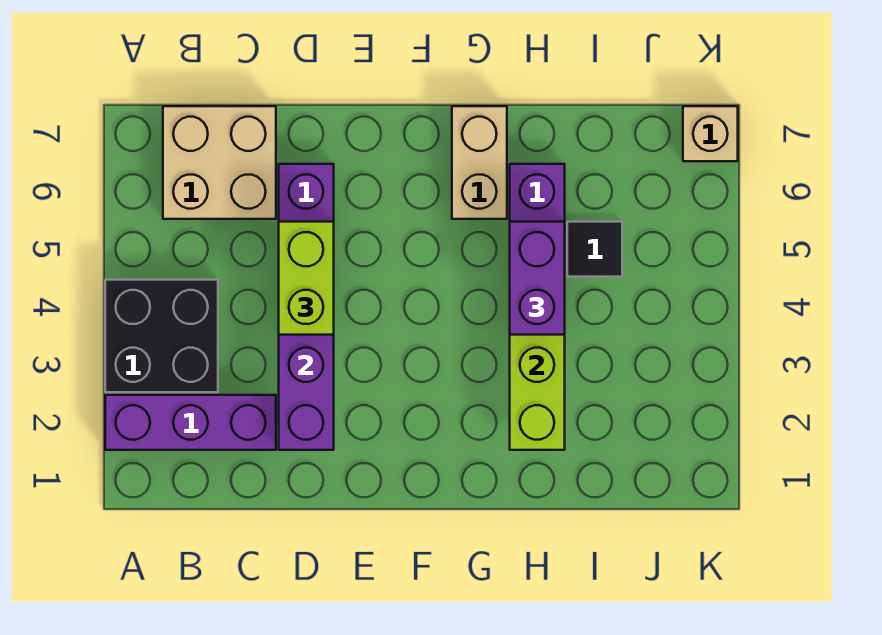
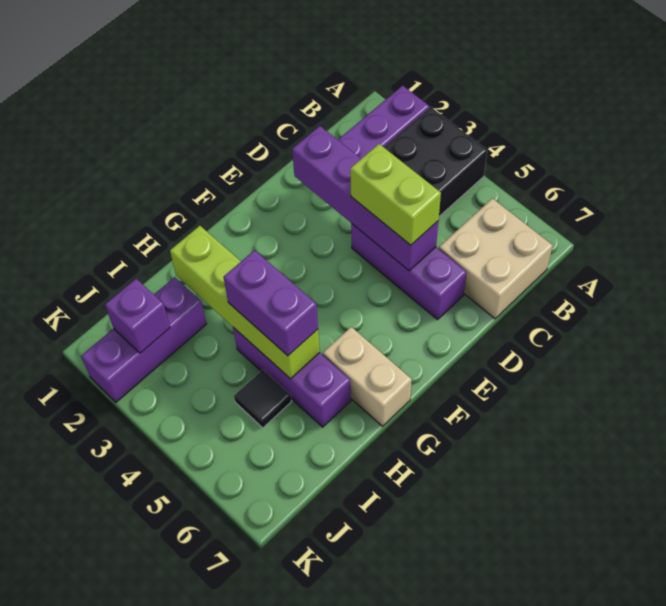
none -> purple brick I2:K2 level 1
none -> purple brick J2 level 2
tan brick K7 level 1 -> none

